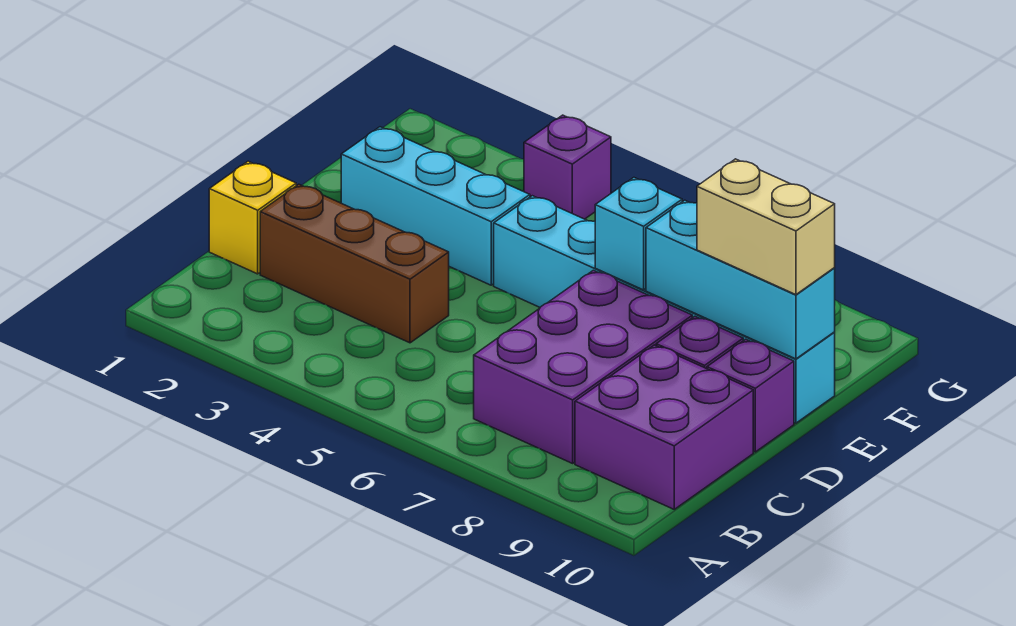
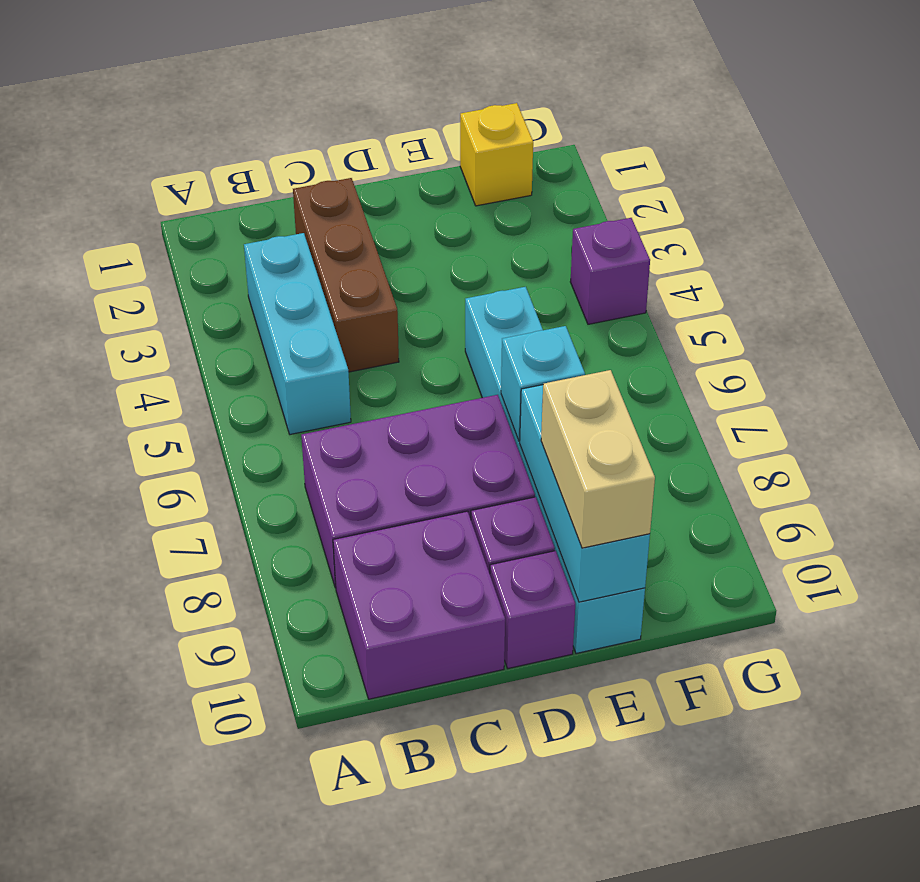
yellow brick C1 level 1 -> yellow brick F1 level 1
cyan brick E2:E4 level 1 -> cyan brick B3:B5 level 1

